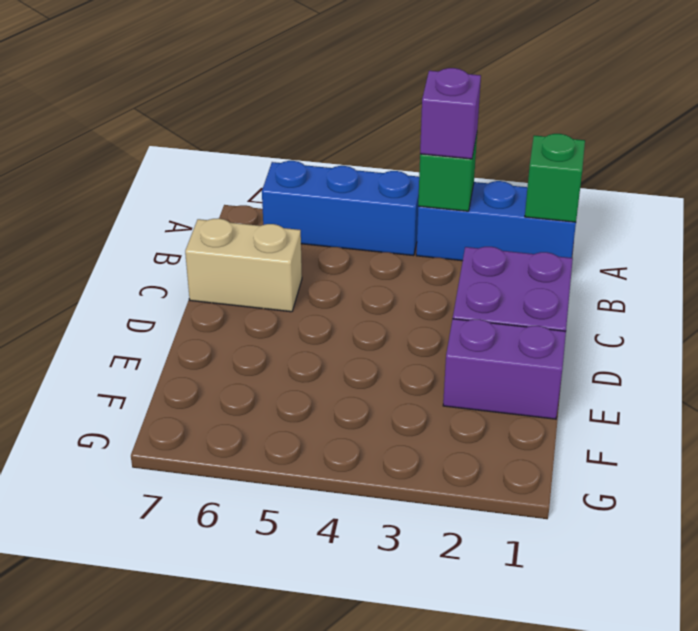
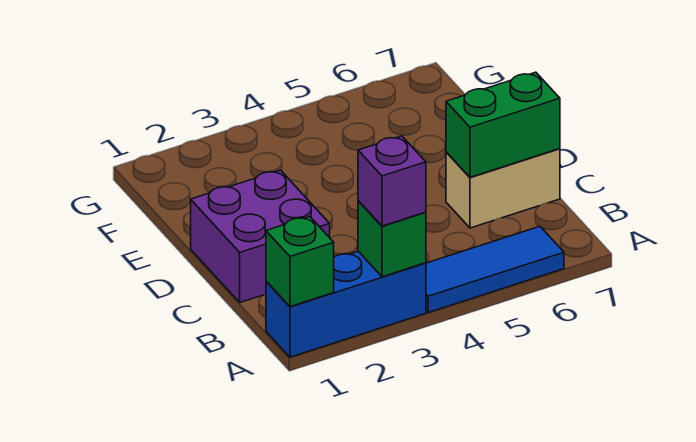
blue brick A4:A6 level 1 -> blue tile A4:A6 level 1
none -> green brick C6:C7 level 2
purple brick E1:E2 level 1 -> none

